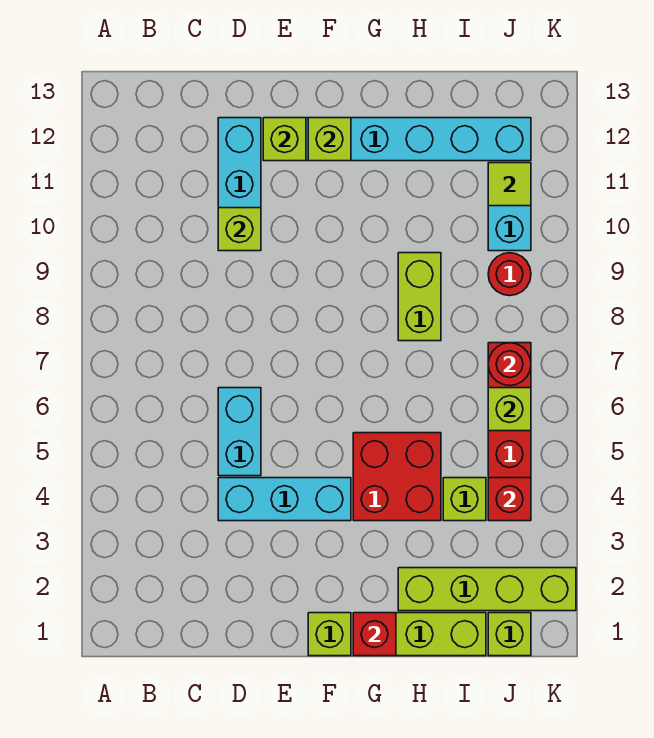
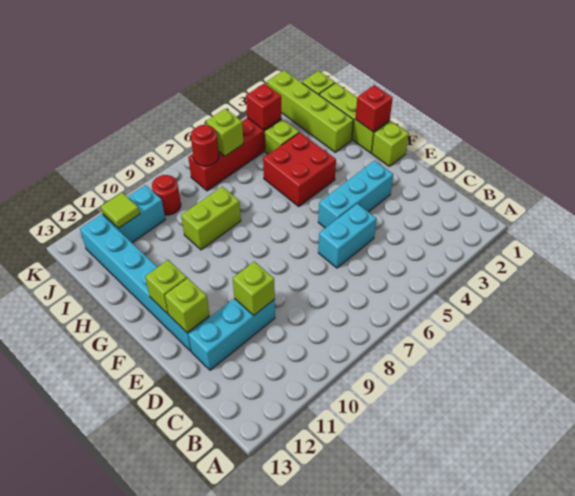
cyan brick D4:F4 level 1 -> cyan brick E3:E5 level 1

